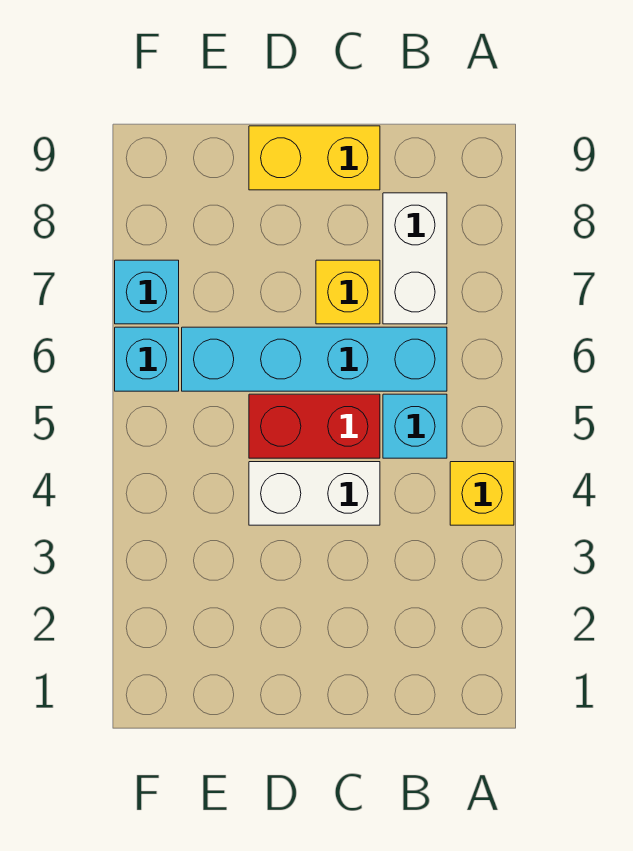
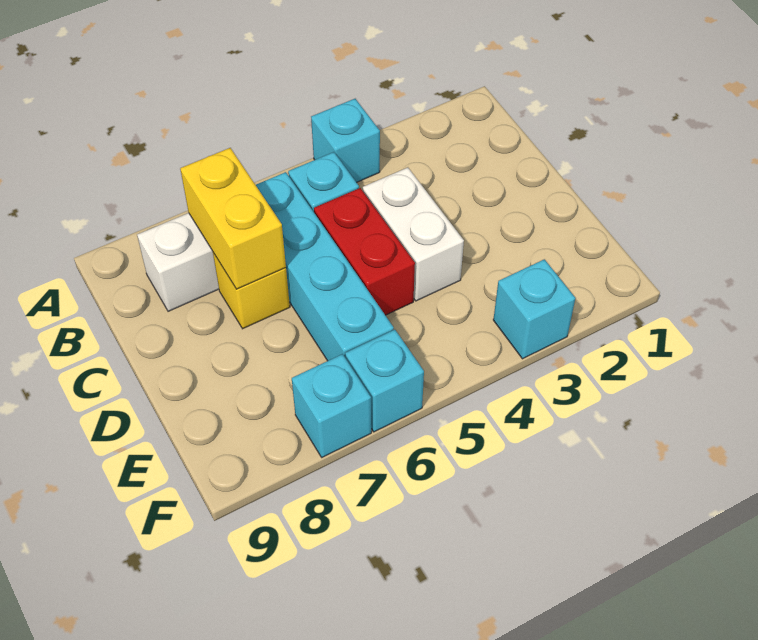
yellow brick A4 level 1 -> cyan brick A4 level 1
yellow brick C9:D9 level 1 -> yellow brick B7:C7 level 2
none -> cyan brick F3 level 1

